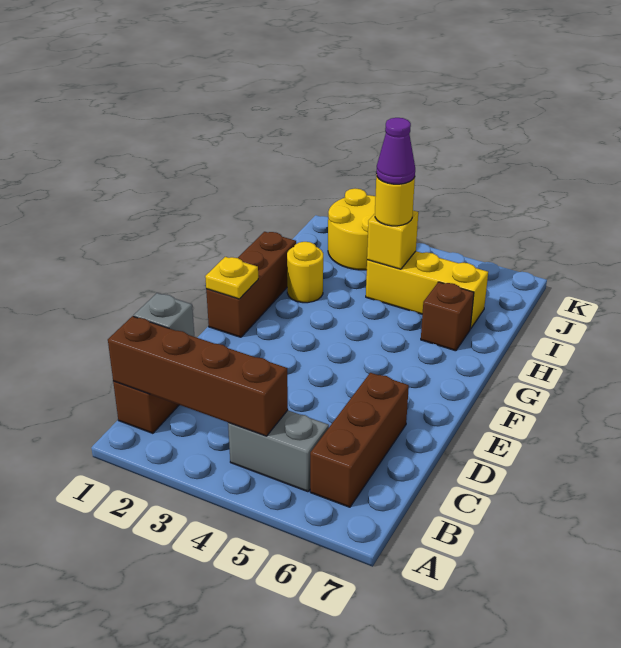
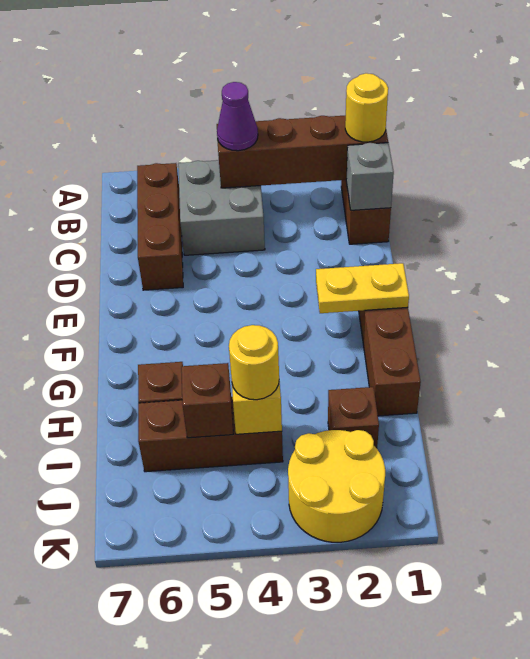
grey brick B4:B5 level 1 -> grey brick B4:C5 level 1
yellow plate F1 level 2 -> yellow plate F1:F2 level 2
yellow round brick H2 level 1 -> yellow round brick B1 level 3
none -> brown brick I2 level 1
yellow brick I4:I6 level 1 -> brown brick I4:I6 level 1
purple cone I4 level 4 -> purple cone B4 level 3
none -> brown brick I5 level 2

